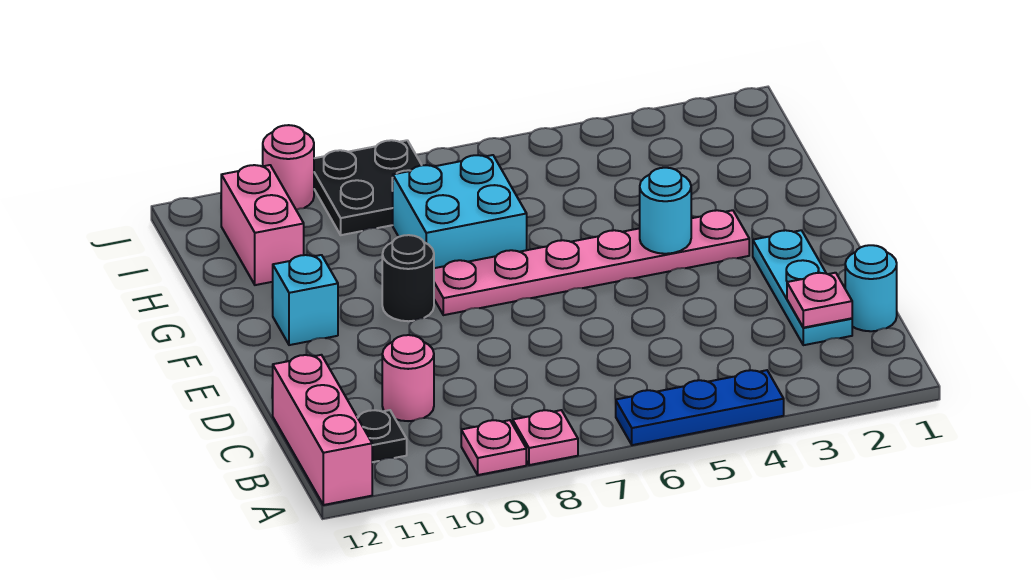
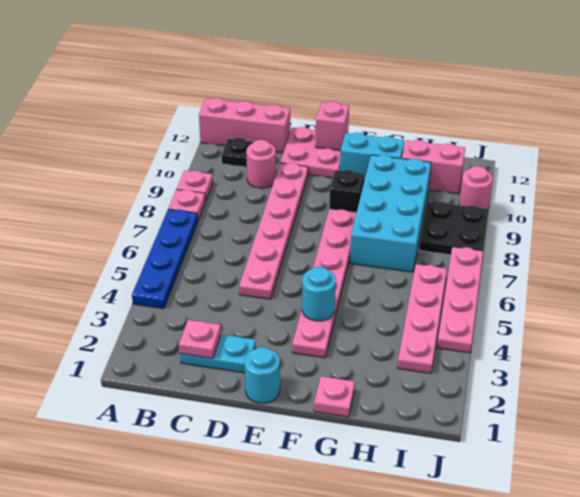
blue plate A4:A6 level 1 -> blue plate A4:A7 level 1
cyan round brick C1 level 1 -> cyan round brick E1 level 1
cyan plate C2:E2 level 1 -> cyan plate C2:D2 level 1
none -> pink plate D5:D10 level 1
none -> pink plate D11:E12 level 1
none -> pink brick E12 level 2
black round brick F9 level 1 -> black brick F9 level 1
cyan brick F11 level 1 -> cyan brick F11:G11 level 1
none -> pink plate G1 level 1
cyan brick G7:H8 level 1 -> cyan brick G7:H10 level 1
none -> pink plate I3:I6 level 1
none -> pink plate J4:J7 level 1

